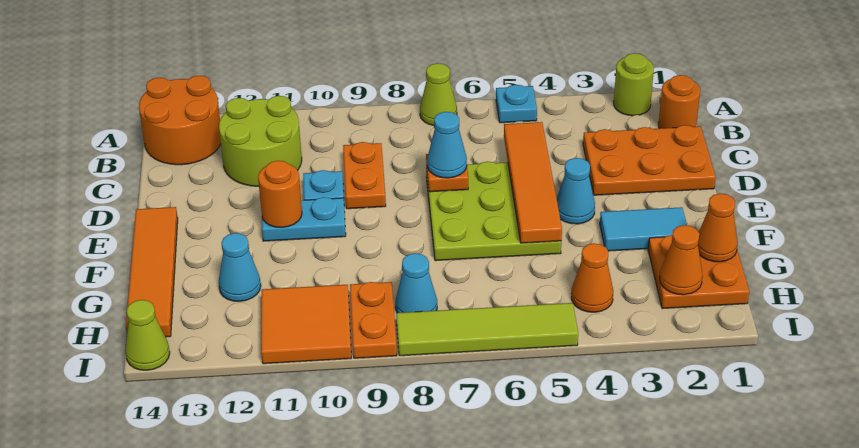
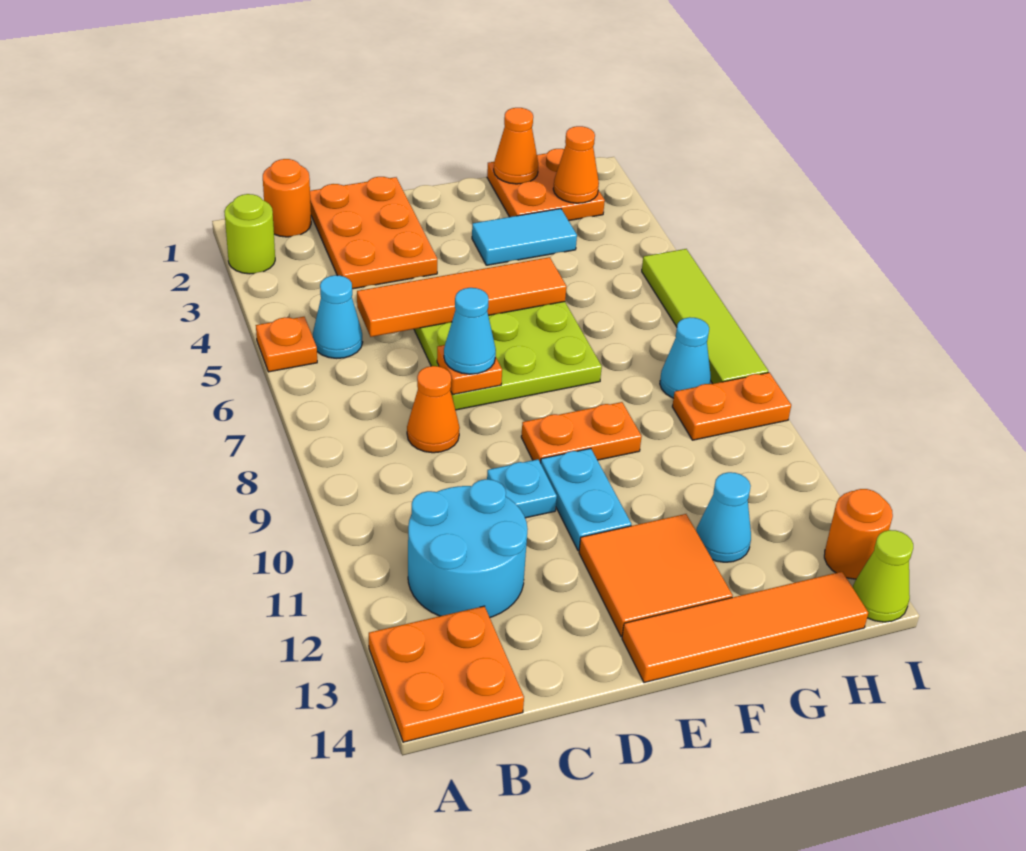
cyan plate A5 level 1 -> orange plate A5 level 1
lime cone A7 level 1 -> none
orange round brick A13:B14 level 1 -> orange plate A13:B14 level 1
lime round brick B11:C12 level 1 -> cyan round brick B11:C12 level 1
orange plate C9:D9 level 1 -> orange plate E9:F9 level 1
cyan cone E4 level 1 -> cyan cone B5 level 1
orange round brick E11 level 2 -> orange round brick I13 level 1
cyan tile F2:F3 level 1 -> cyan tile F3:G3 level 1
orange cone H4 level 1 -> orange cone C8 level 1
orange tile H10:I11 level 1 -> orange tile E12:F13 level 1

